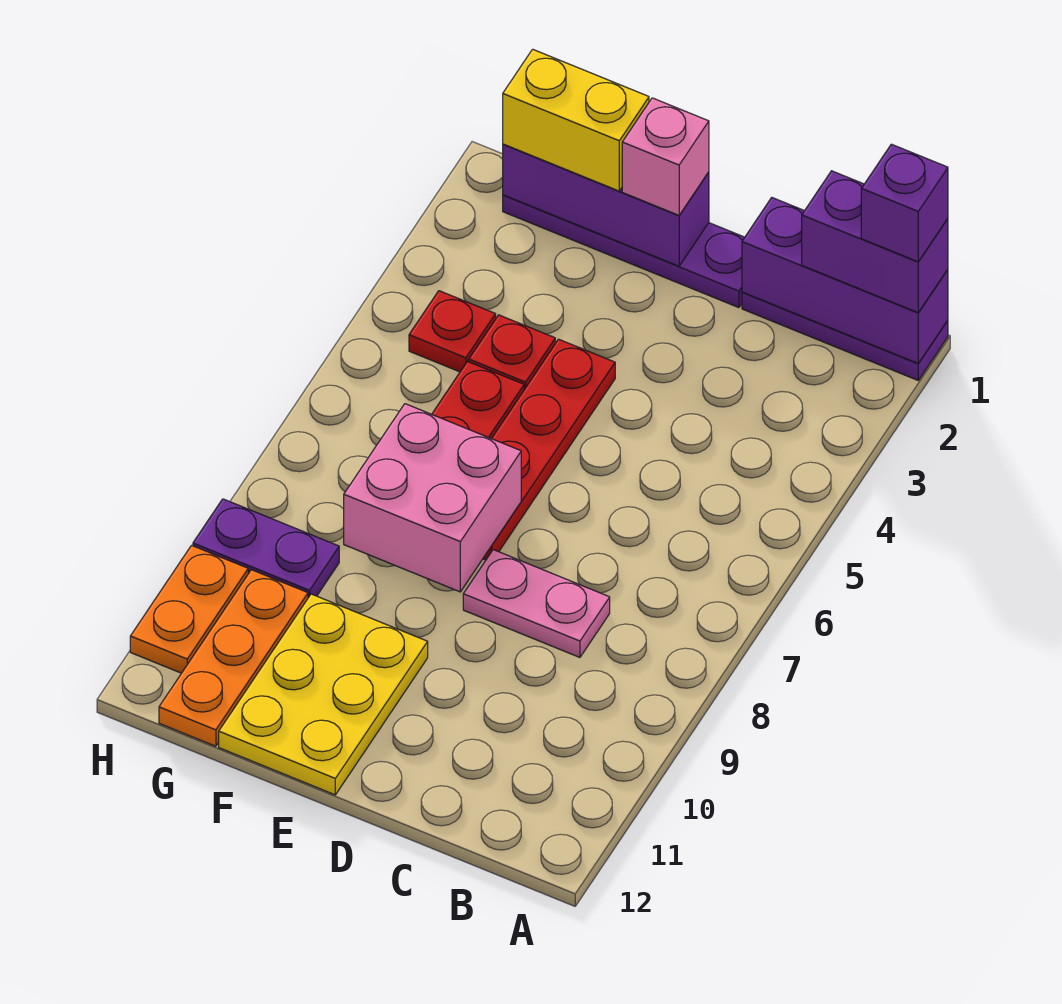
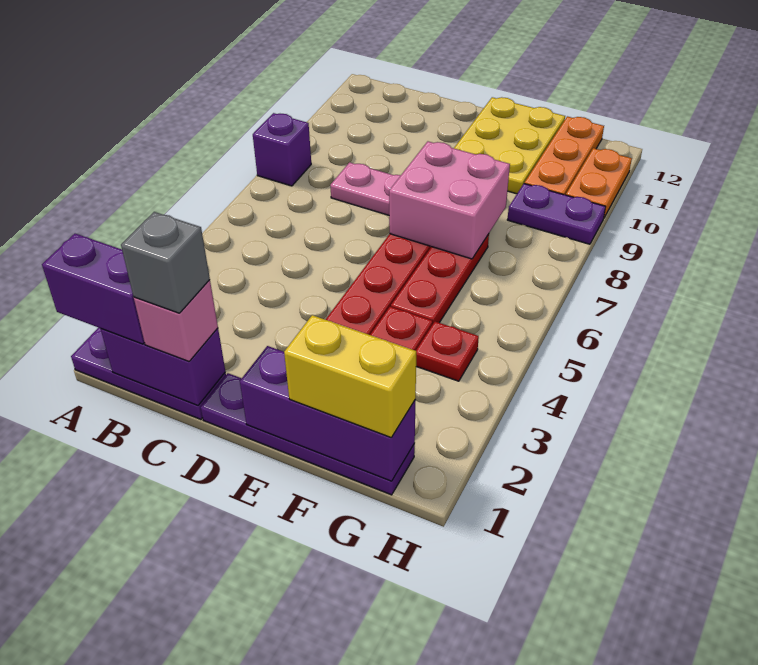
purple brick A1:C1 level 2 -> purple brick B1:C1 level 2
purple brick A1 level 4 -> purple brick A8 level 1
none -> grey brick C1 level 4
pink brick E1 level 3 -> pink brick C1 level 3

